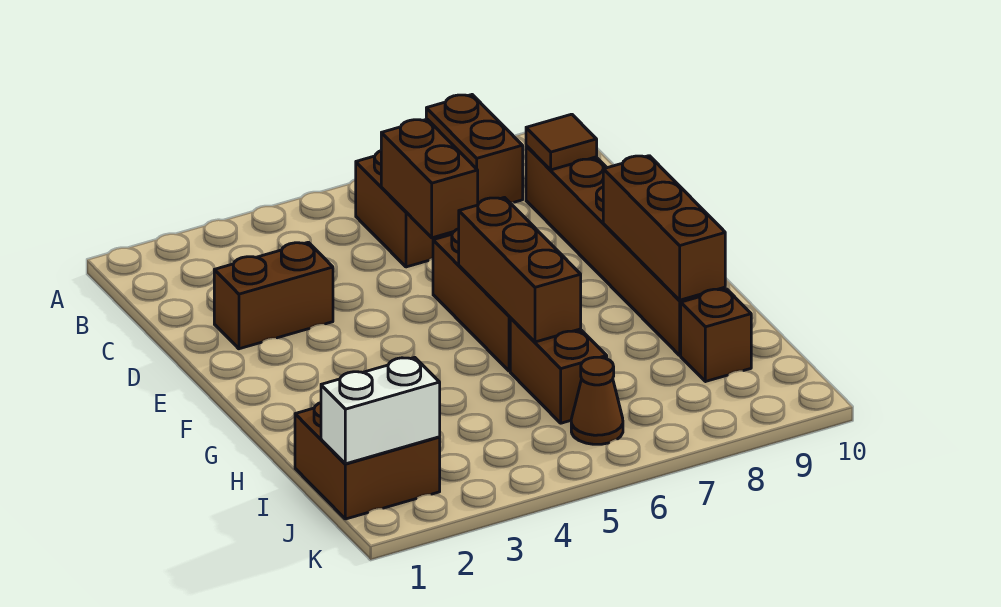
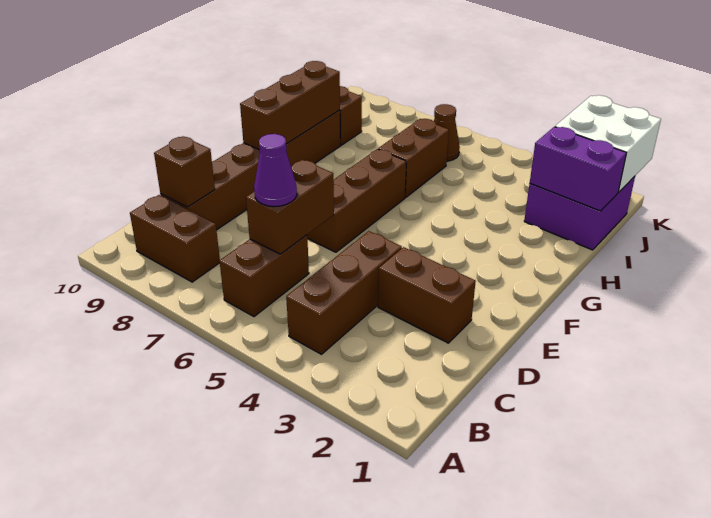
brown brick A8:B8 level 1 -> brown brick B8:B9 level 1
none -> purple cone C6 level 3
brown tile C9 level 2 -> brown brick C9 level 2
brown brick F6:H6 level 2 -> brown brick B4:D4 level 1
brown brick I1:J2 level 1 -> purple brick I1:J2 level 1
none -> purple brick I1:I2 level 2
white brick J1:J2 level 2 -> white brick J1:K2 level 2

